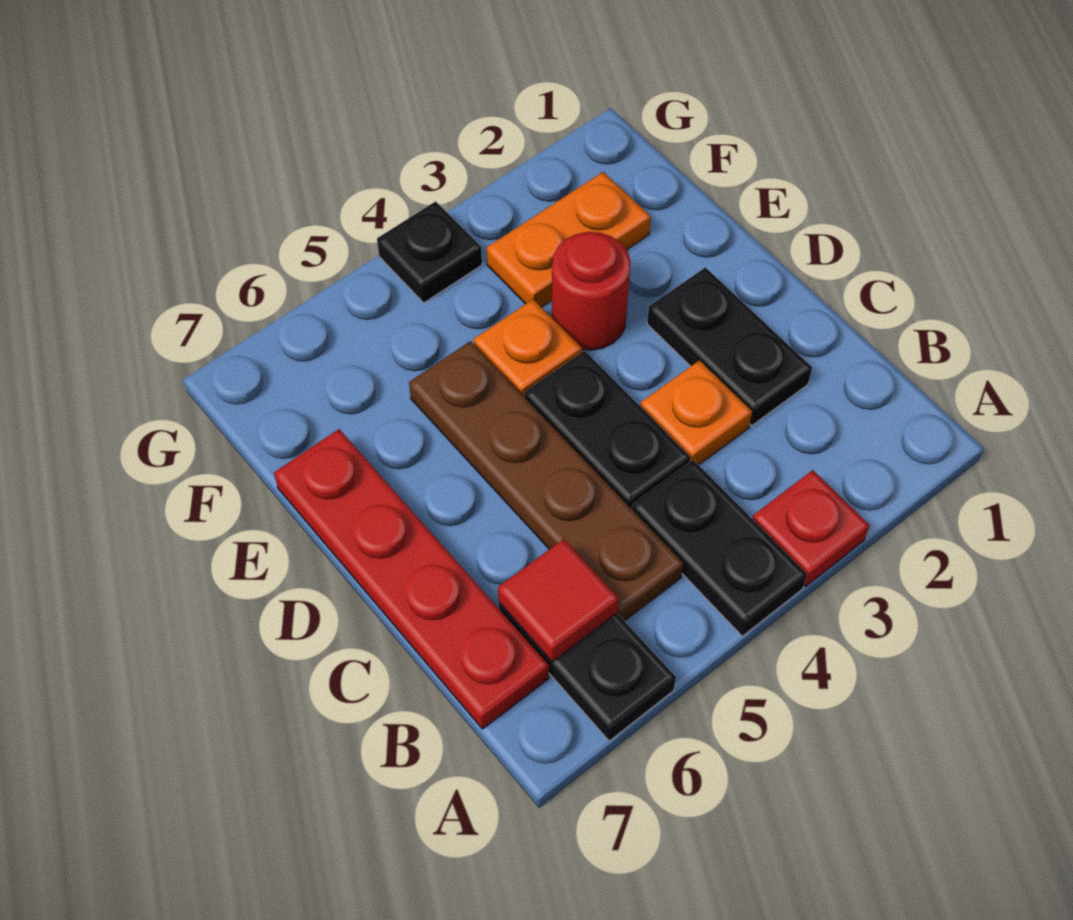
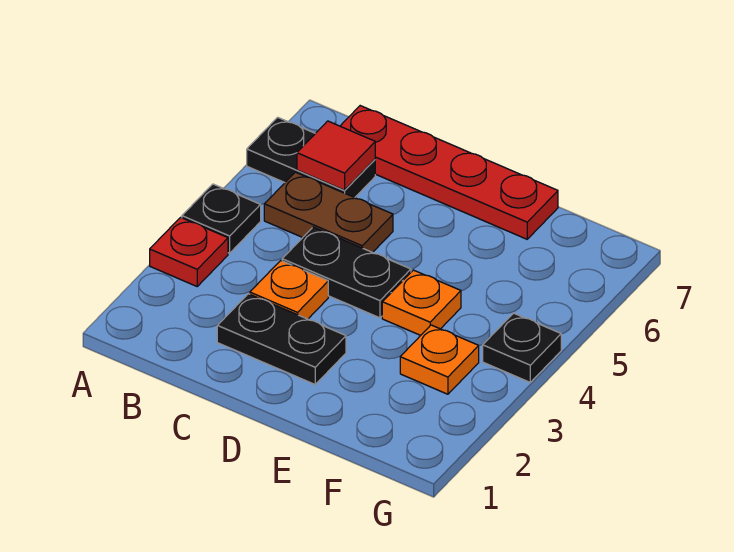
black plate A4:B4 level 1 -> black plate A4 level 1
brown plate B5:E5 level 1 -> brown plate B5:C5 level 1
red round brick E3 level 1 -> none
orange plate F2:F3 level 1 -> orange plate F3 level 1

